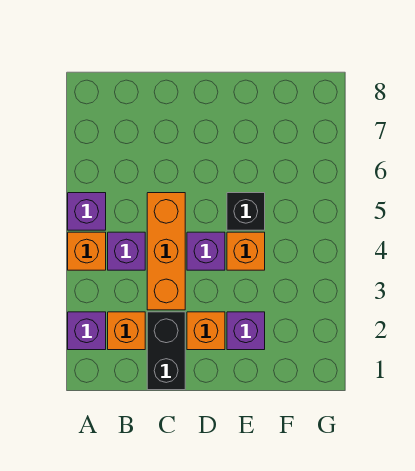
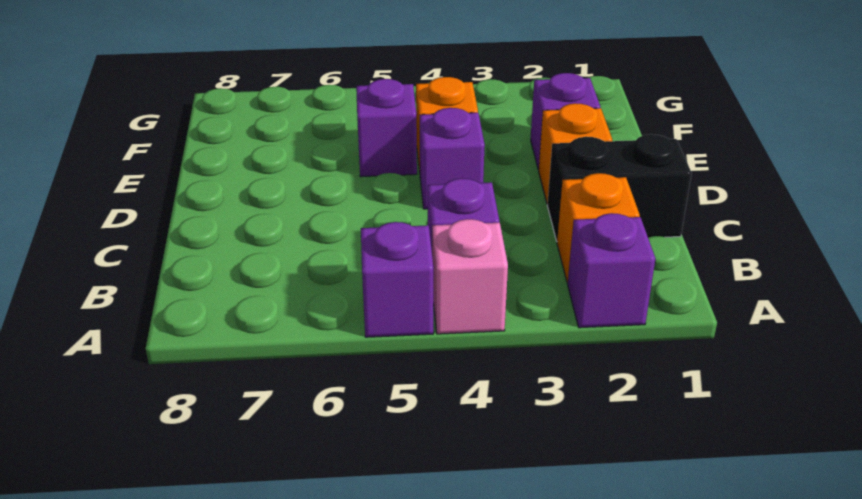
orange brick A4 level 1 -> pink brick A4 level 1
orange brick C3:C5 level 1 -> none
black brick E5 level 1 -> purple brick E5 level 1

